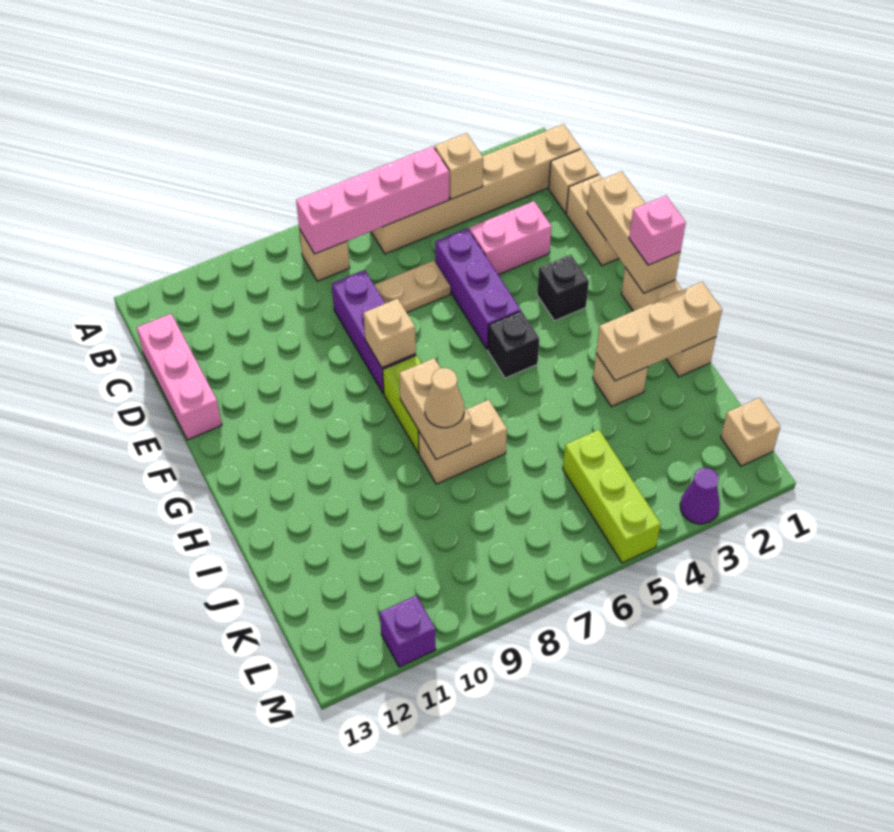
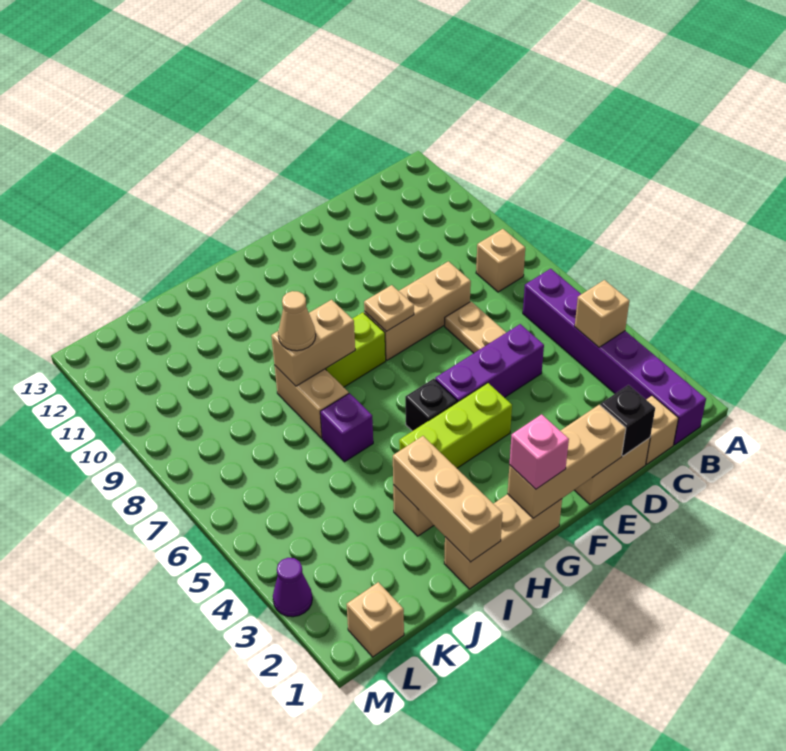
tan brick B1:B6 level 1 -> purple brick B1:B6 level 1
pink brick B5:B8 level 2 -> none
pink brick C13:E13 level 1 -> none
pink brick D3:D4 level 1 -> none
purple brick D8:F8 level 1 -> tan brick D8:F8 level 1
black brick F3 level 1 -> black brick D1 level 2
tan brick F8 level 2 -> tan plate F8 level 2
lime brick K5:M5 level 1 -> lime brick F4:H4 level 1
purple brick M11 level 1 -> purple brick I6 level 1

